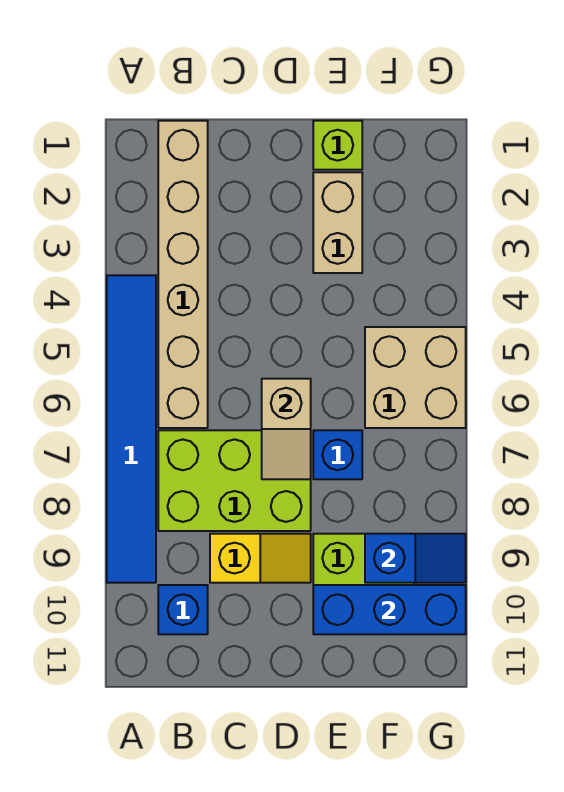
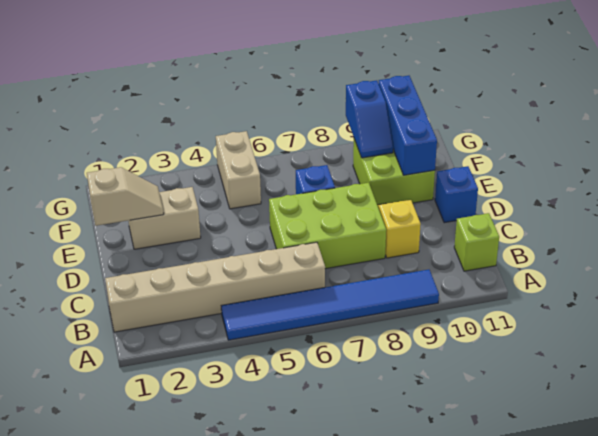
lime brick B7:D8 level 1 -> lime brick C6:D8 level 1
blue brick B10 level 1 -> blue brick D11 level 1
tan slope D6:D7 level 2 top 6 -> tan slope E1:E2 level 2 top 1
lime brick E1 level 1 -> lime brick B11 level 1
tan brick F5:G6 level 1 -> tan brick F5:G5 level 1
blue slope F9:G9 level 2 top F -> blue slope F9:G9 level 2 top G

